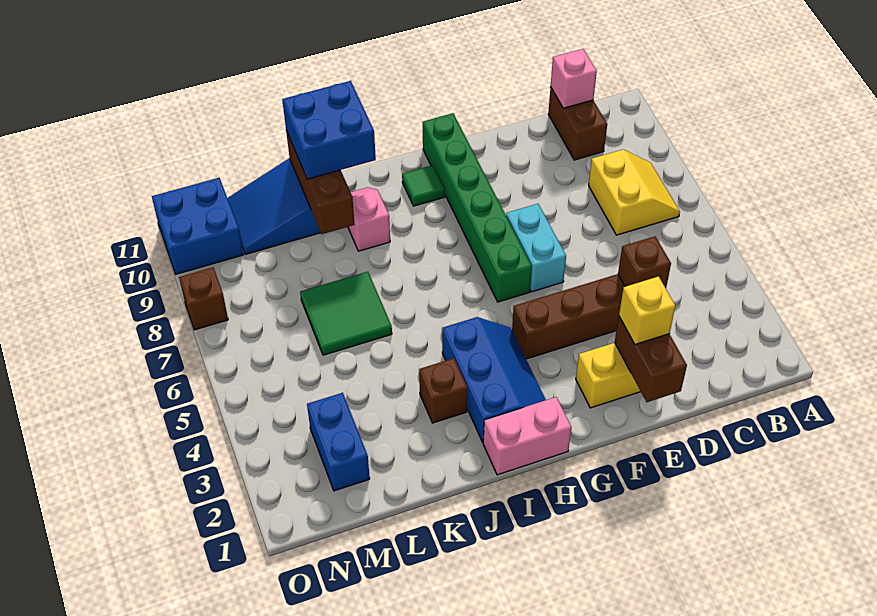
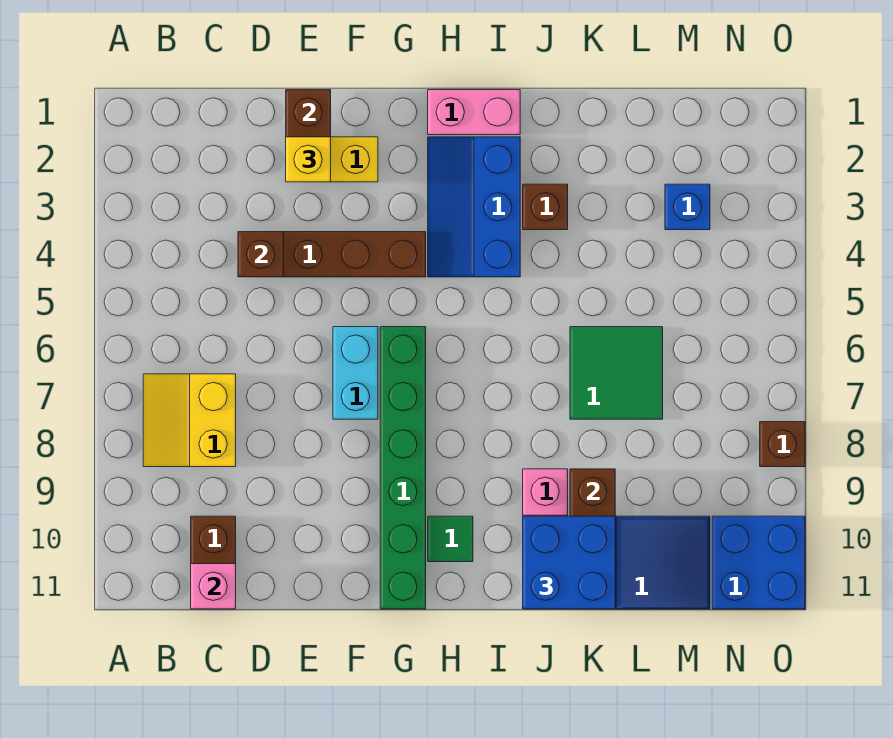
blue brick M2:M3 level 1 -> blue brick M3 level 1

